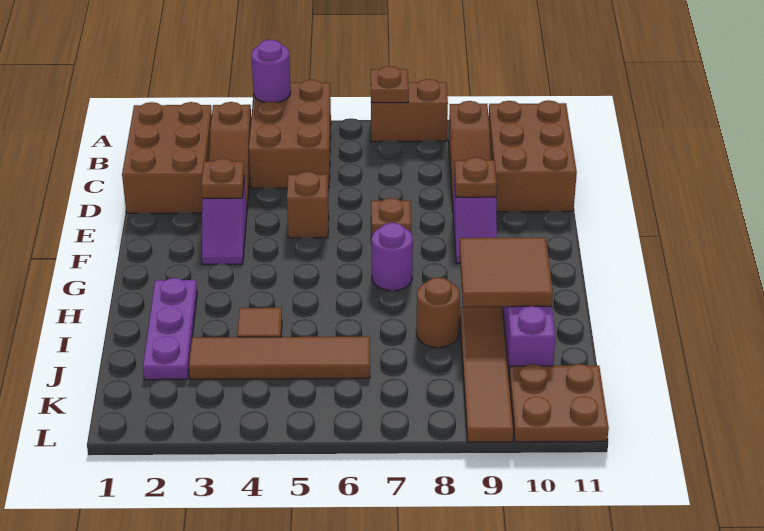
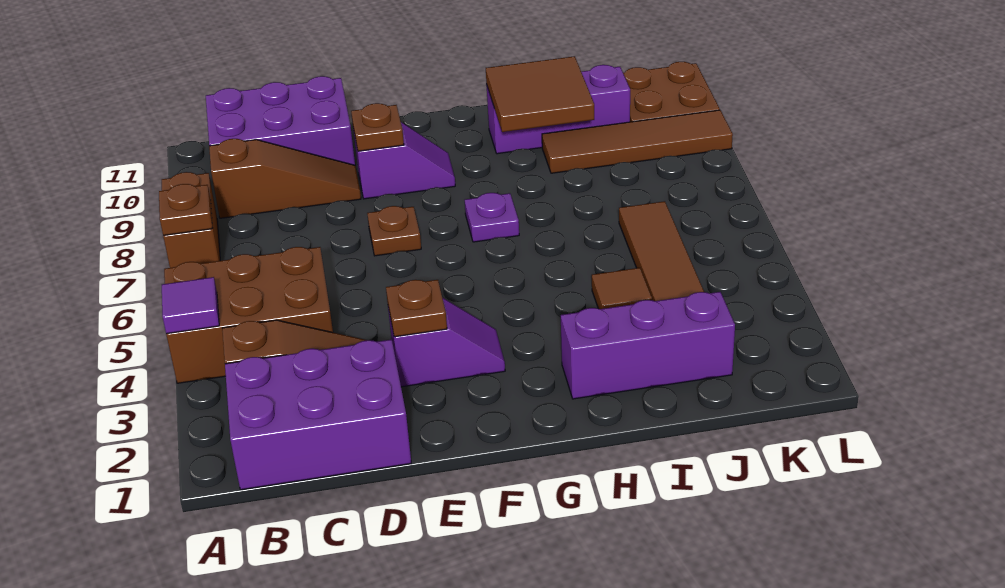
purple round brick A4 level 2 -> purple tile A4 level 2
brown brick B1:D2 level 1 -> purple brick B1:D2 level 1
brown brick B10:D11 level 1 -> purple brick B10:D11 level 1
brown brick E5 level 1 -> none
purple round brick G7 level 1 -> purple plate G7 level 1
purple plate H2:J2 level 1 -> purple brick H2:J2 level 1
brown round brick I8 level 1 -> none

